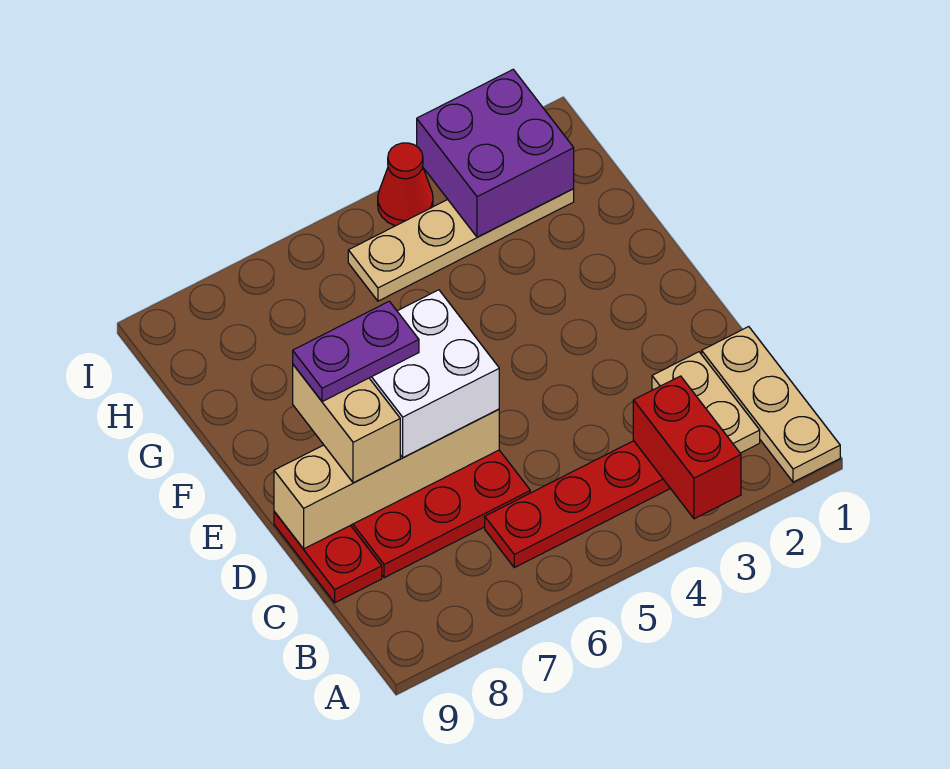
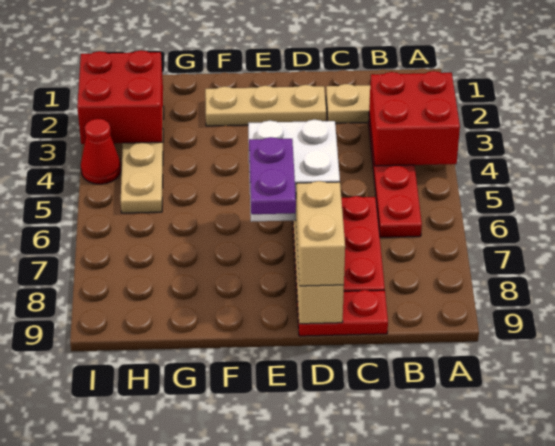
tan plate A1:C1 level 1 -> tan plate D2:F2 level 1
red brick A3:B3 level 2 -> red brick A3:B4 level 2
tan brick D8:E8 level 3 -> tan brick D8:D9 level 3
purple brick H2:I3 level 2 -> red brick H2:I3 level 2

